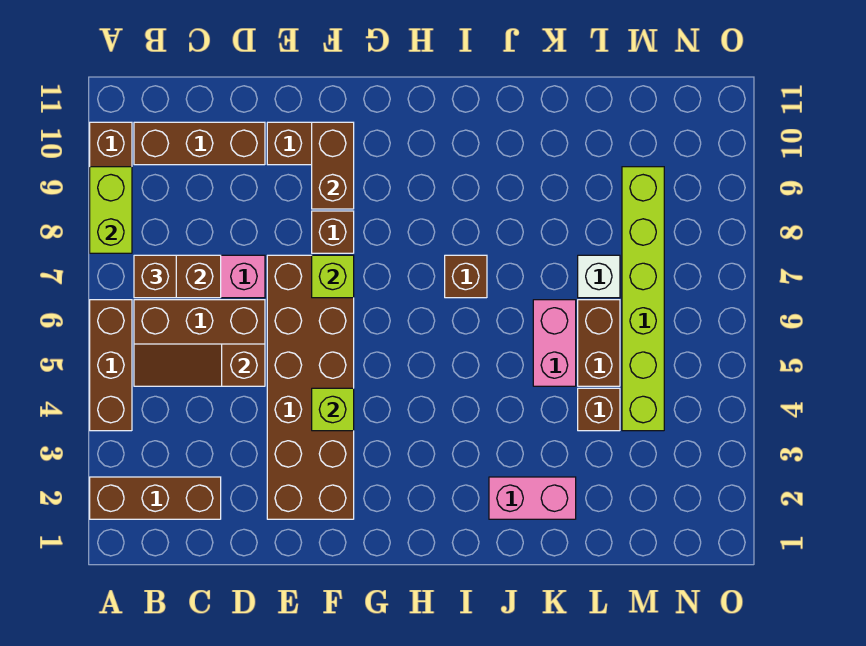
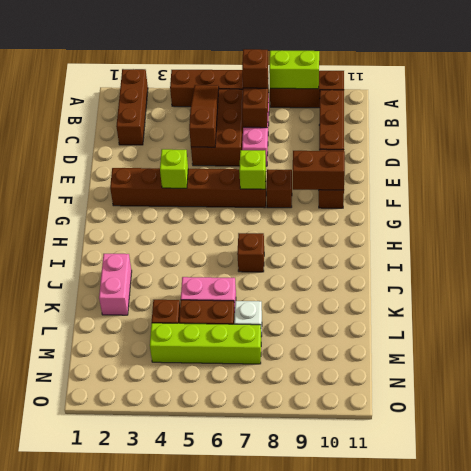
brown brick E2:F7 level 1 -> brown brick F2:F7 level 1
lime brick M4:M9 level 1 -> lime brick M4:M7 level 1

